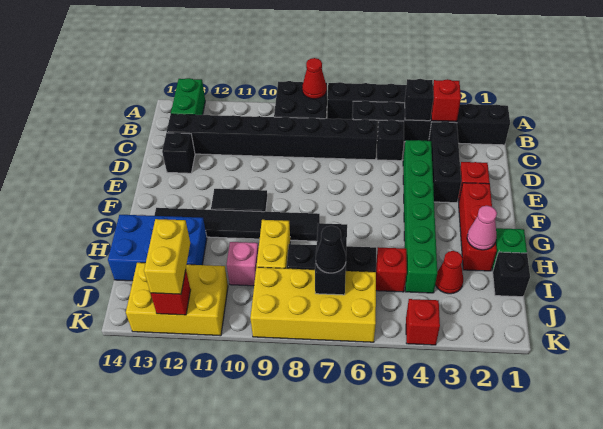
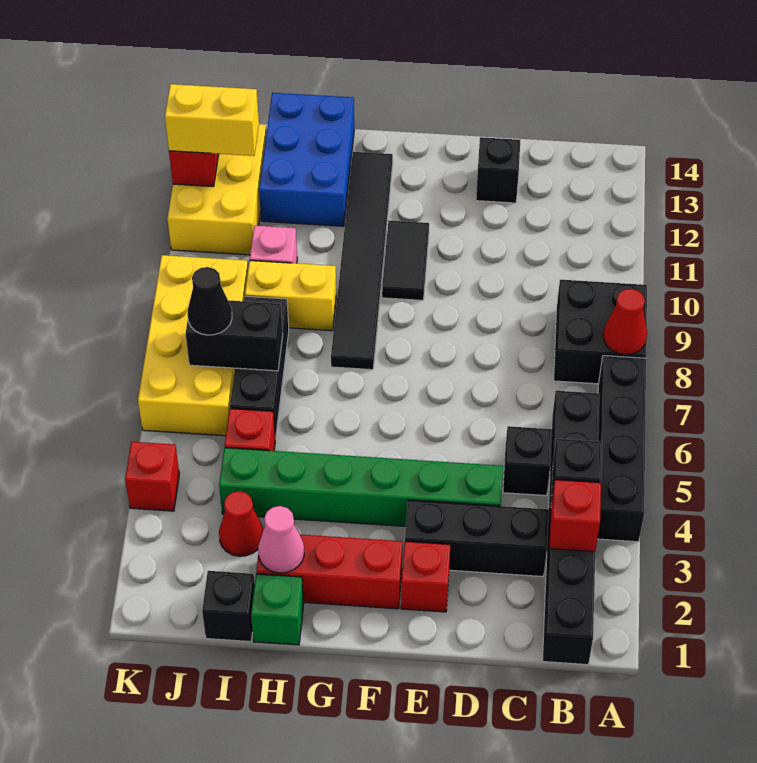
green brick A13:B13 level 1 -> none
black brick C6:C13 level 1 -> none

